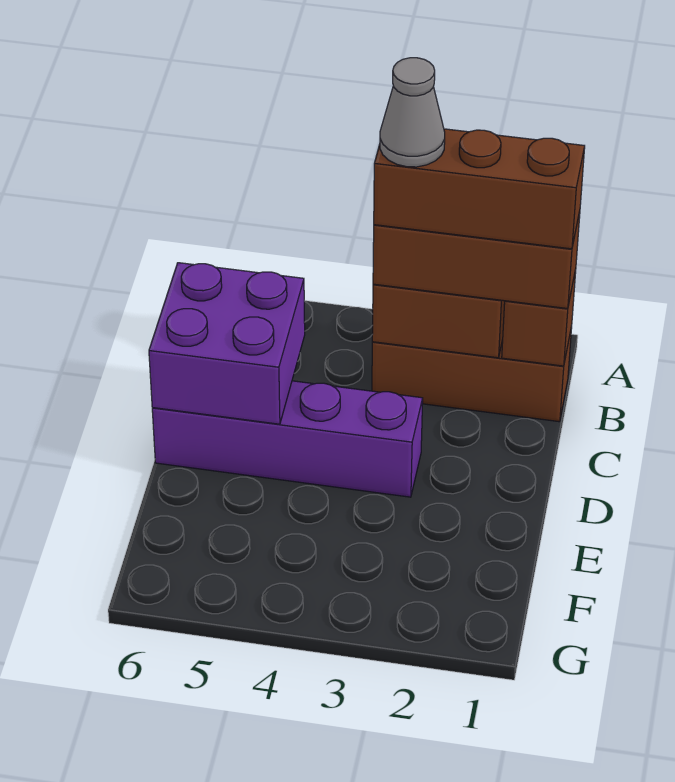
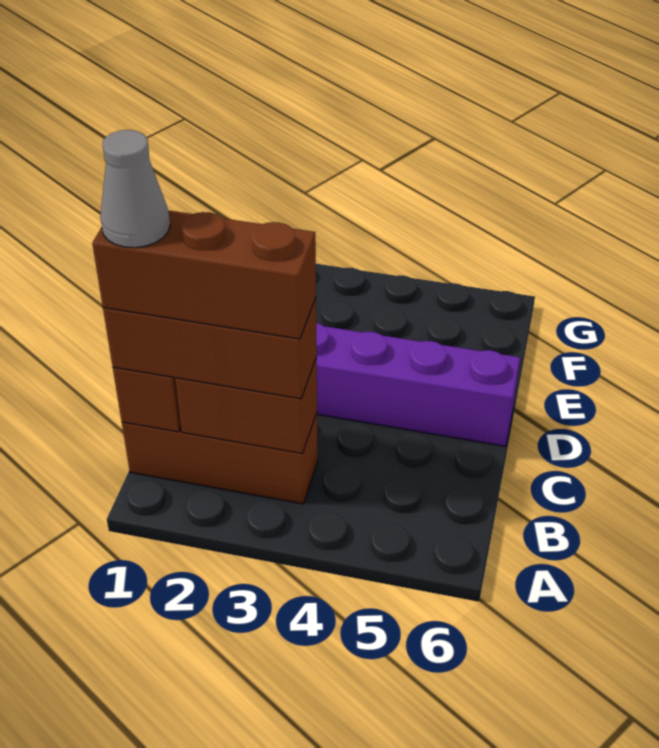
grey cone B3 level 5 -> grey cone B1 level 5
purple brick C5:D6 level 2 -> none

